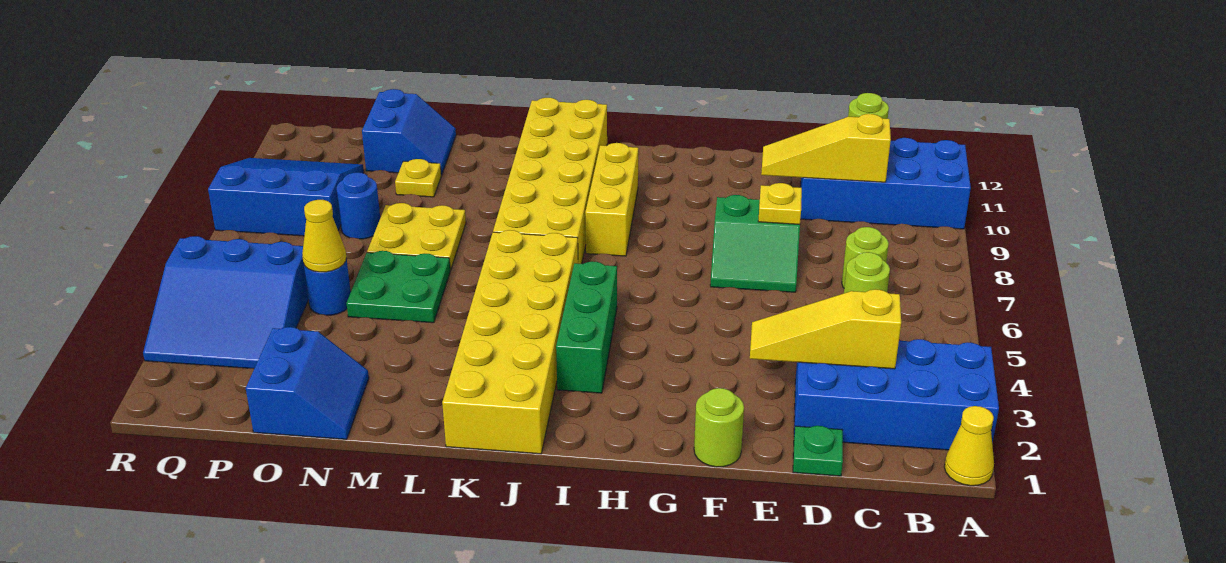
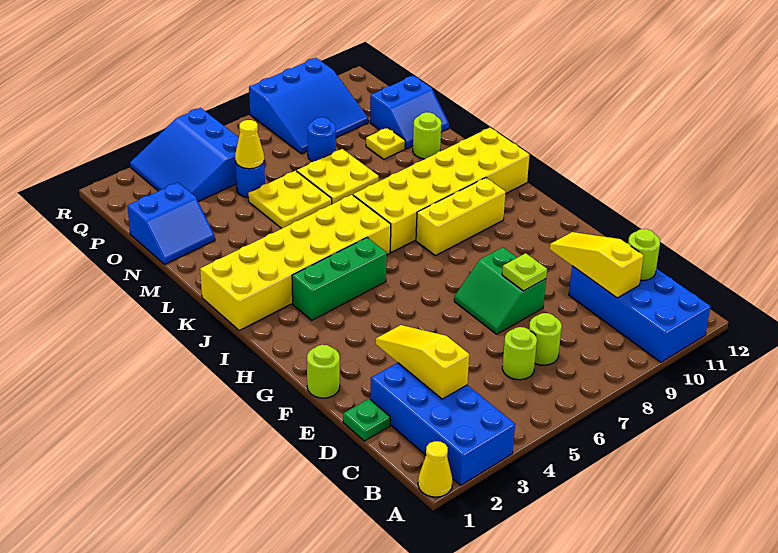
yellow plate E8 level 2 -> lime plate E8 level 2
green plate M5:N6 level 1 -> yellow plate M5:N6 level 1
none -> lime round brick M11 level 1
blue slope P8:R10 level 1 top 8 -> blue slope P8:R10 level 1 top R

